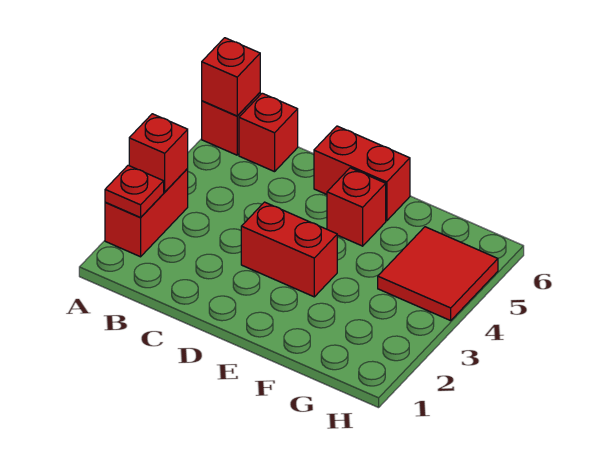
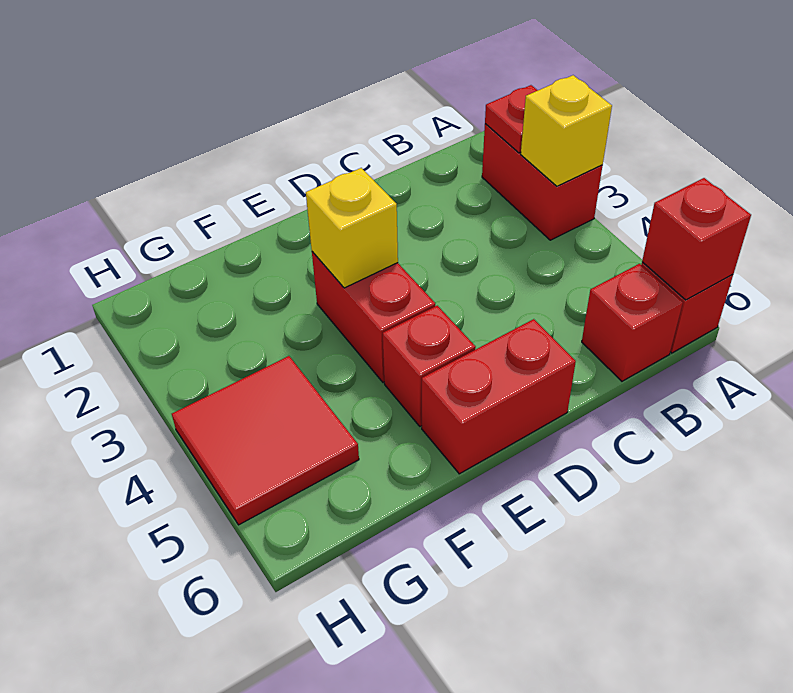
red brick A3 level 2 -> yellow brick A3 level 2
red brick D3:E3 level 1 -> red brick E3:E4 level 1
none -> yellow brick E3 level 2

